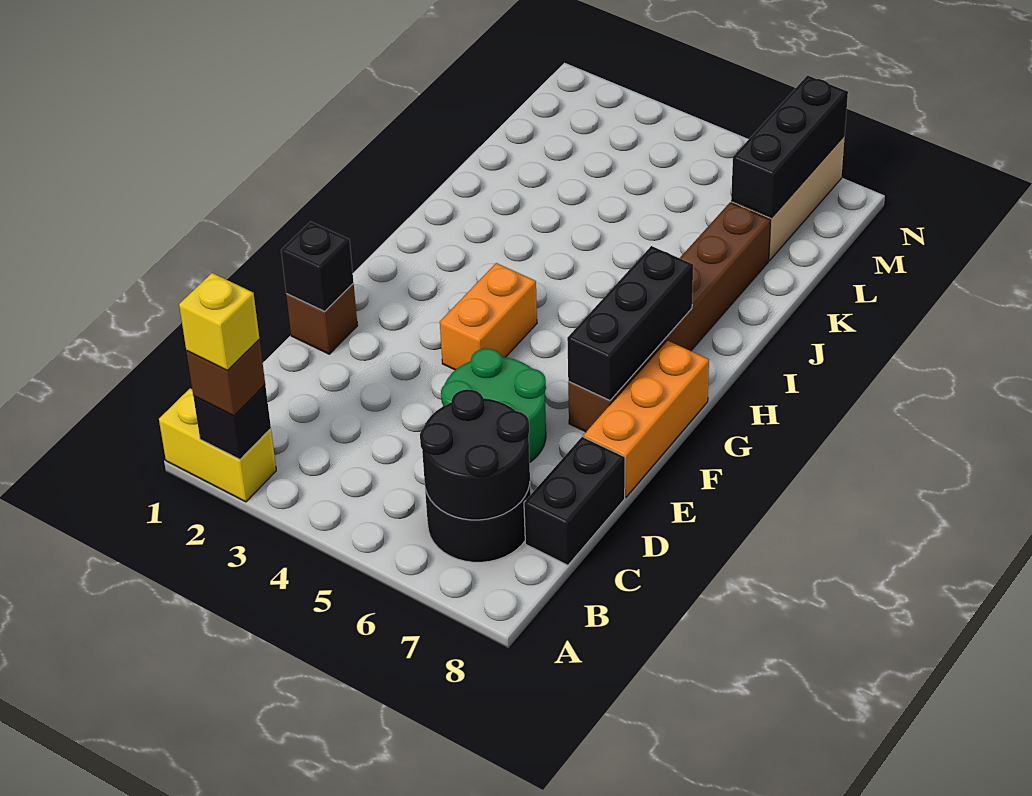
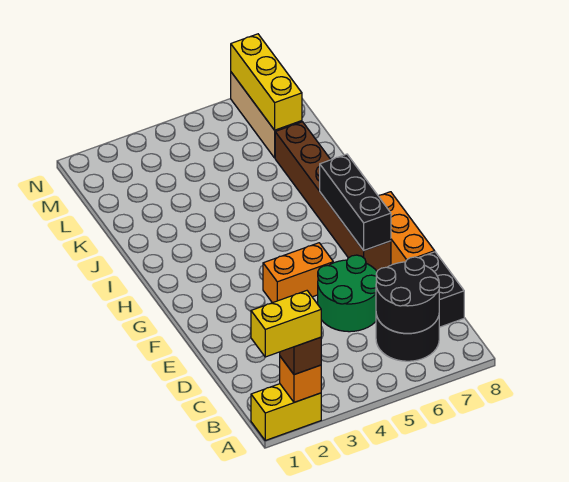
black brick A2 level 2 -> orange brick A2 level 2
yellow brick A2 level 4 -> yellow brick A1:A2 level 4
brown brick E1 level 1 -> none
black brick E1 level 2 -> none
orange brick F4:G4 level 1 -> orange brick F4:F5 level 1
black brick L7:N7 level 2 -> yellow brick L7:N7 level 2

